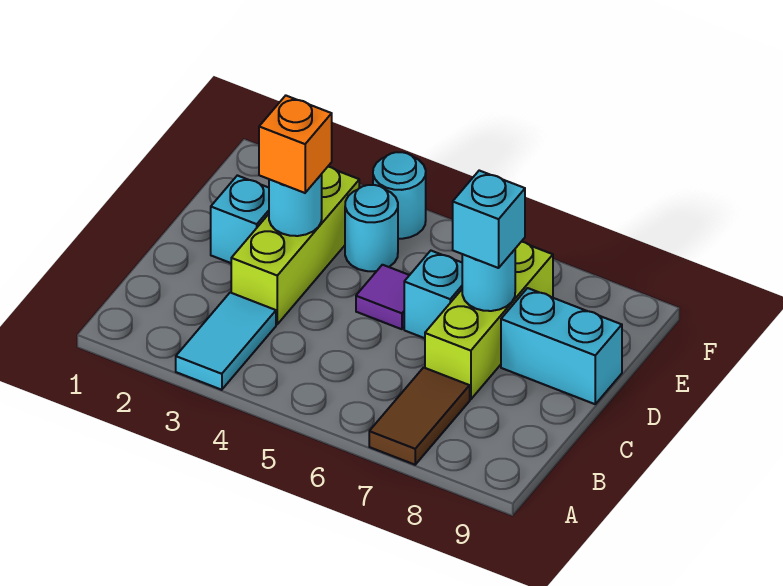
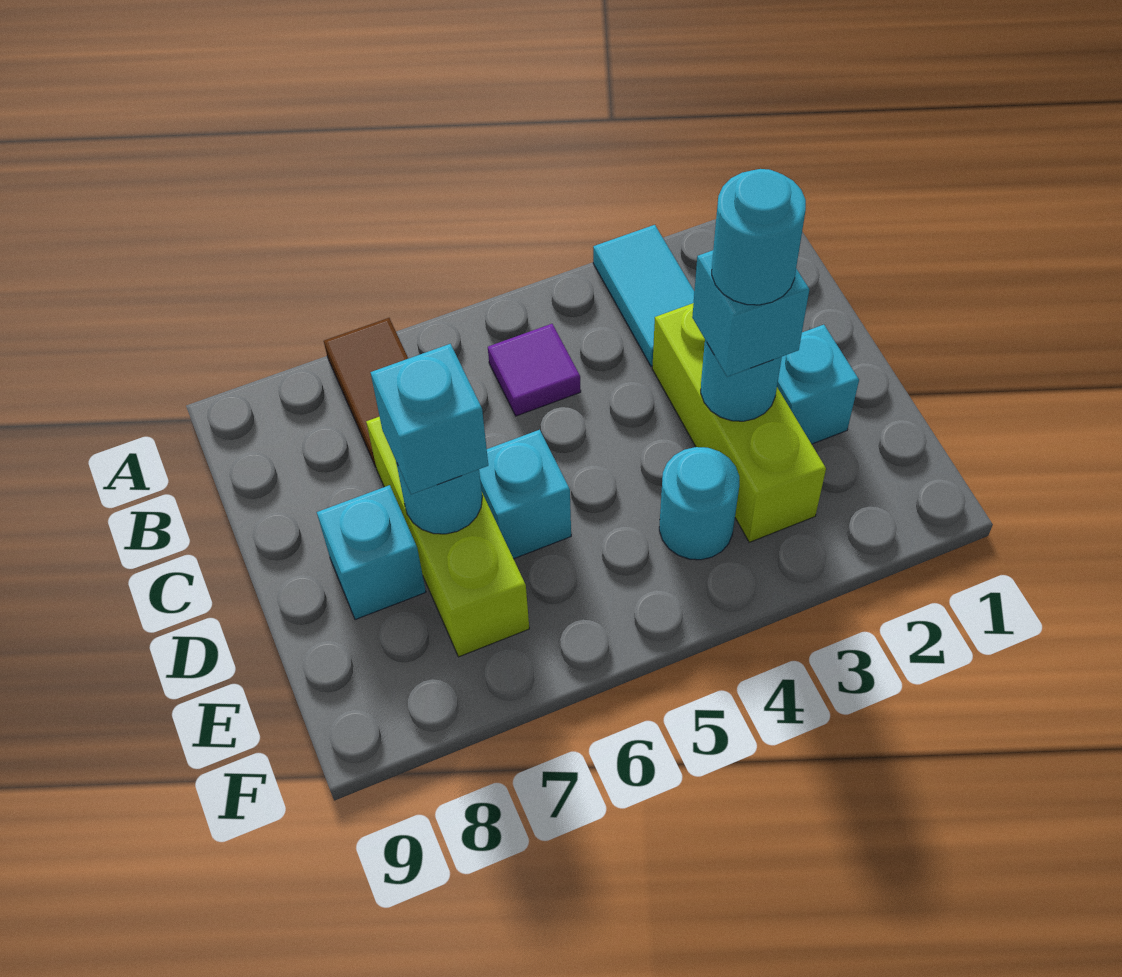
orange brick D3 level 3 -> cyan brick D3 level 3
purple tile D5 level 1 -> purple tile B5 level 1
cyan brick D8:D9 level 1 -> cyan brick D8 level 1
cyan round brick F4 level 1 -> cyan round brick D3 level 4

